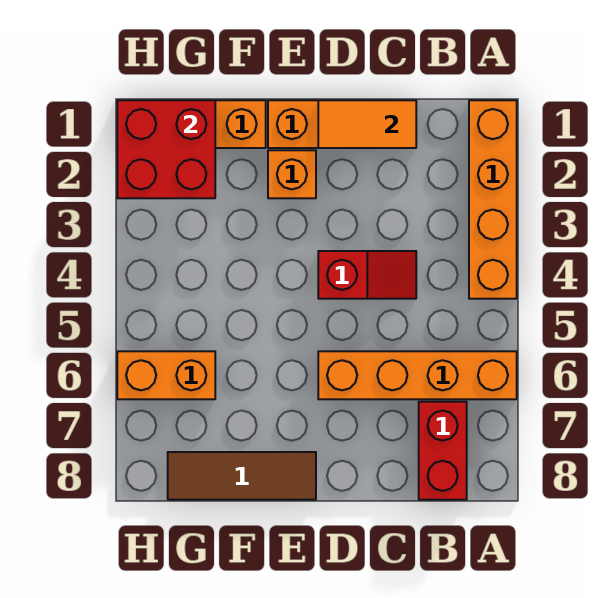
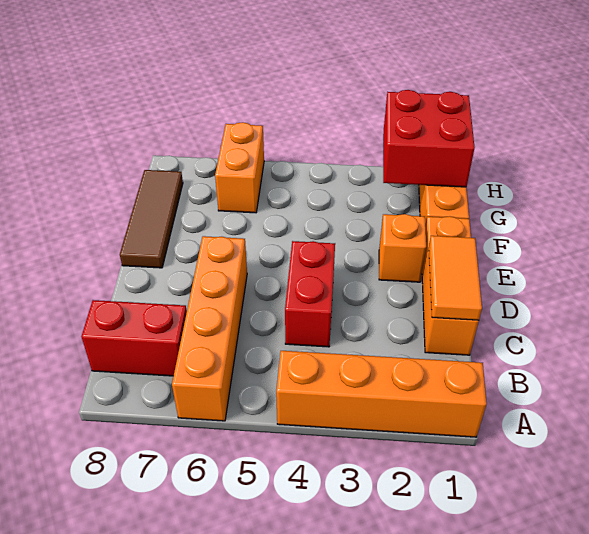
red slope C4:D4 level 1 top D -> red brick C4:D4 level 1

